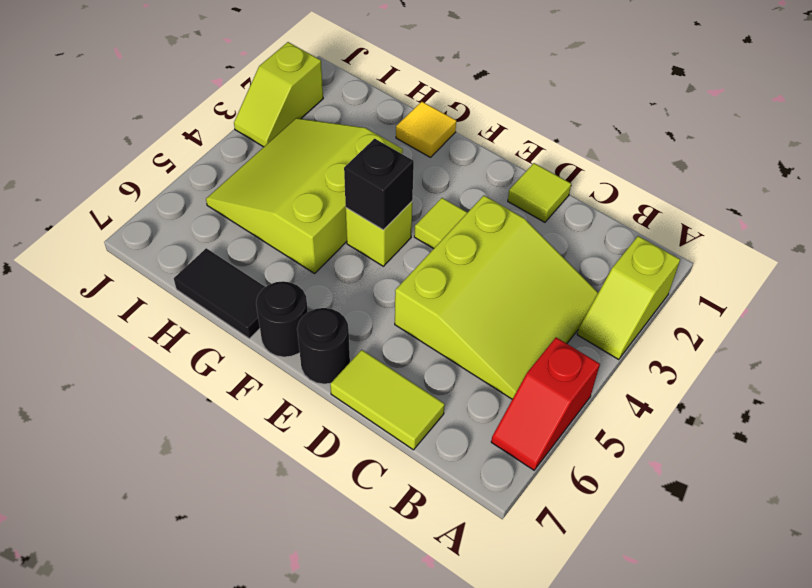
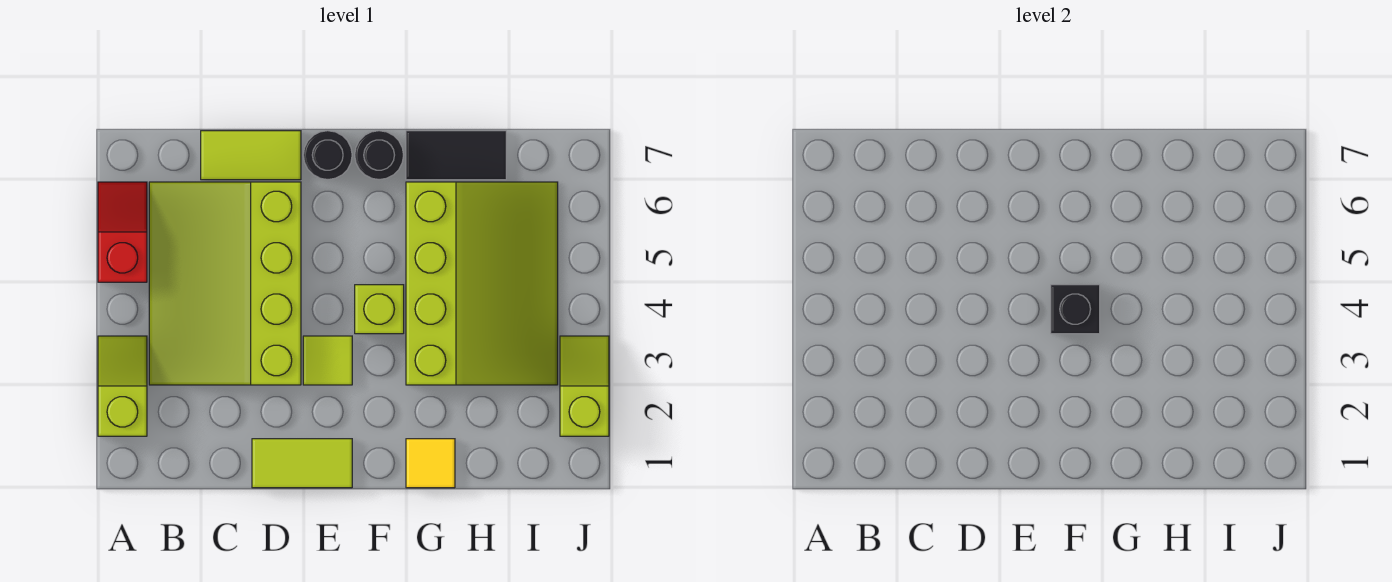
lime slope B3:D5 level 1 top D -> lime slope B3:D6 level 1 top D
lime tile D1 level 1 -> lime tile D1:E1 level 1
lime slope G3:I5 level 1 top G -> lime slope G3:I6 level 1 top G

